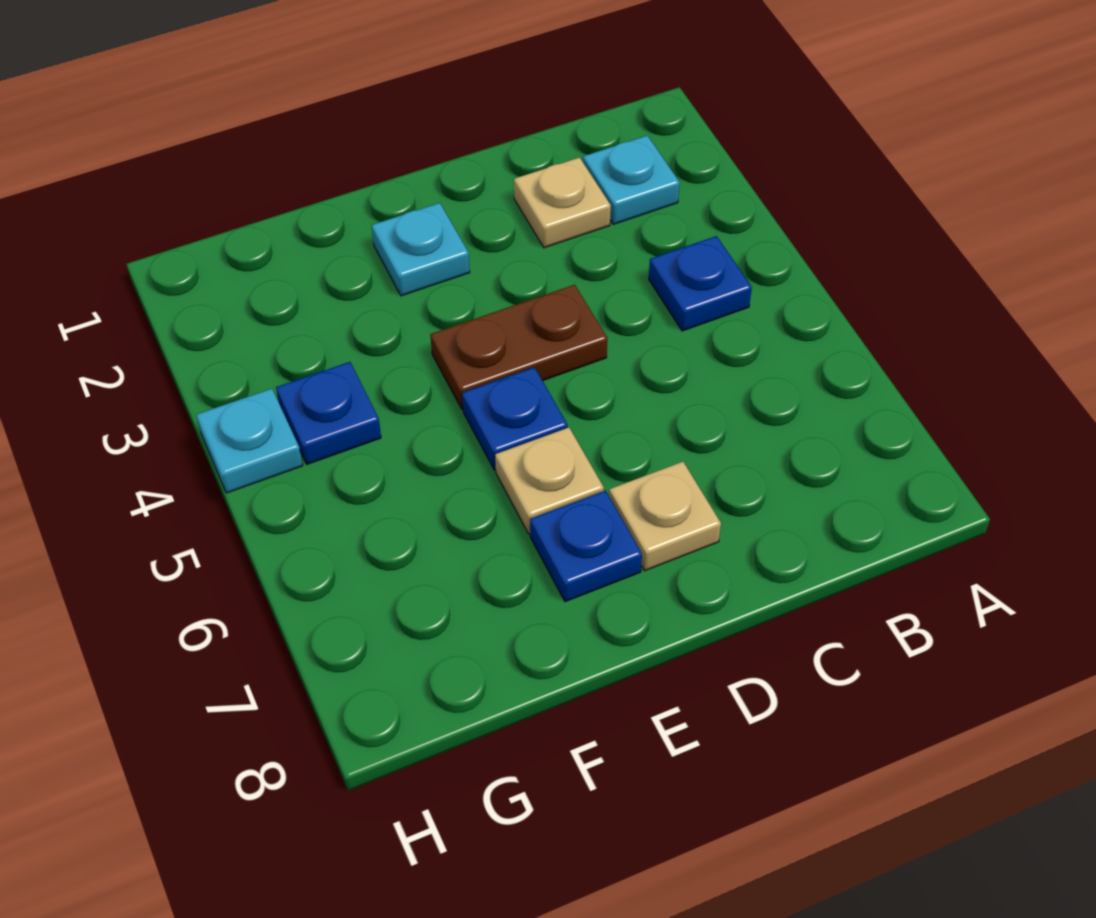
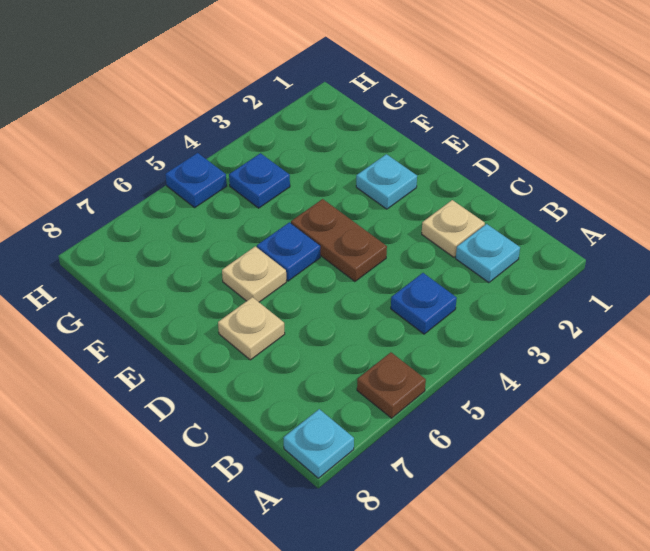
none -> brown plate A6 level 1
blue plate E7 level 1 -> blue plate H5 level 1
cyan plate H4 level 1 -> cyan plate A8 level 1

